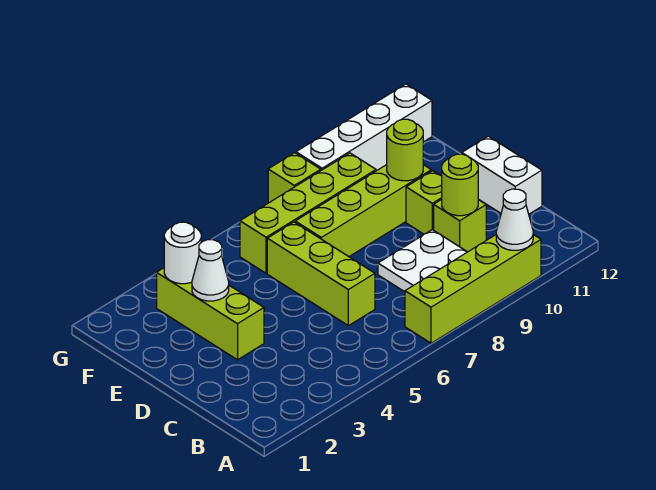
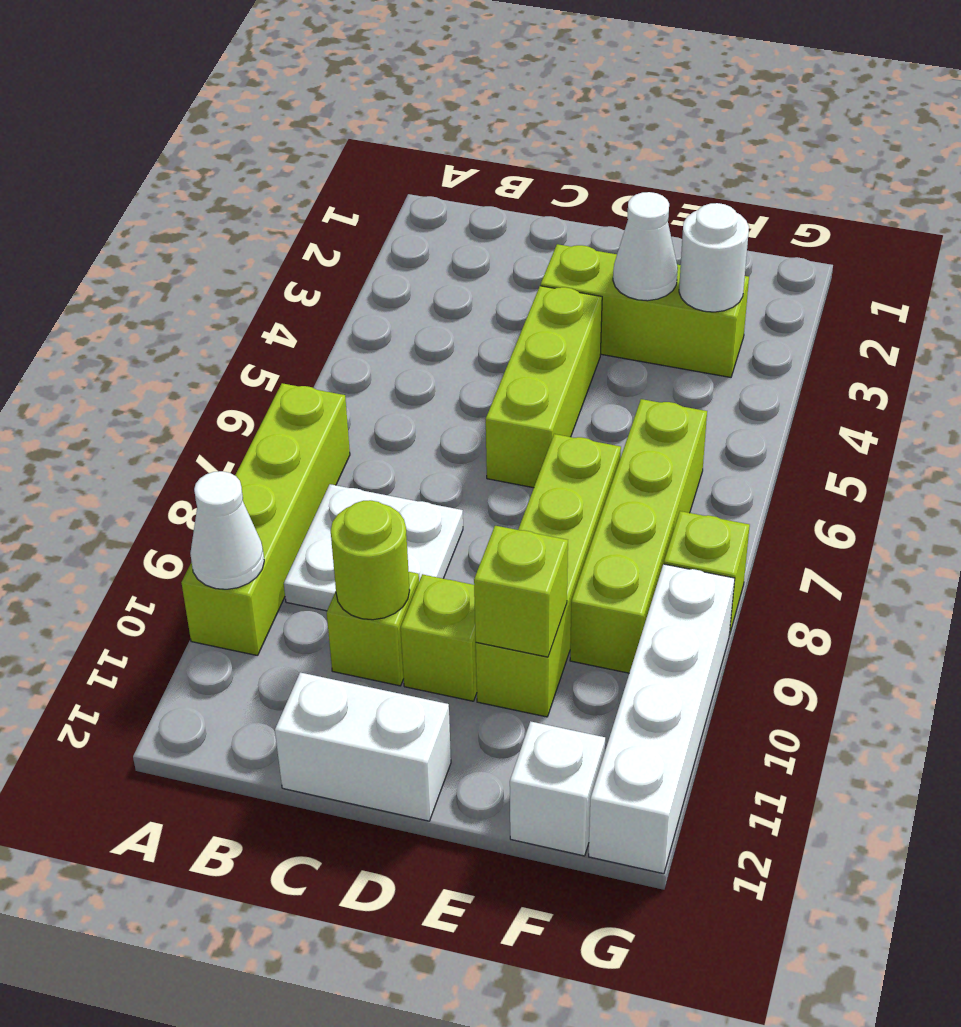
lime brick C6:E6 level 1 -> lime brick D4:D6 level 1
lime round brick E10 level 2 -> lime brick E10 level 2
none -> white brick F12 level 1

